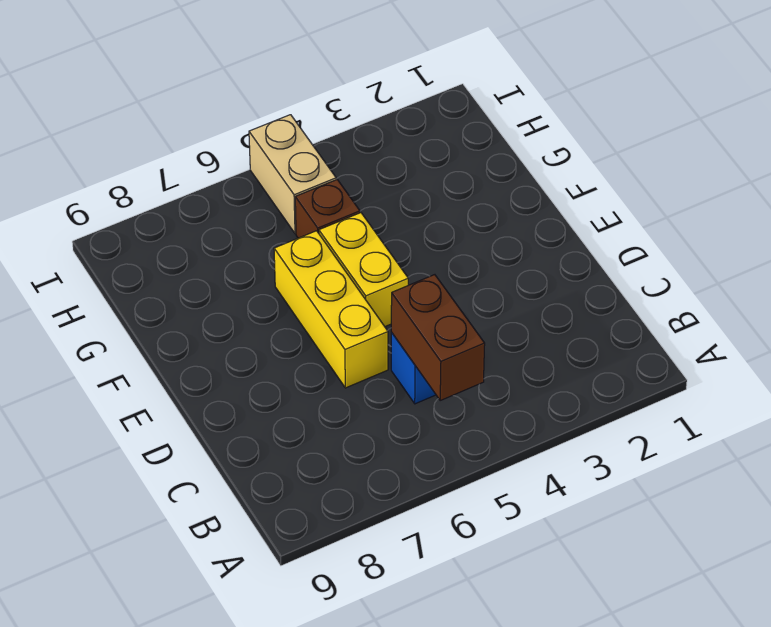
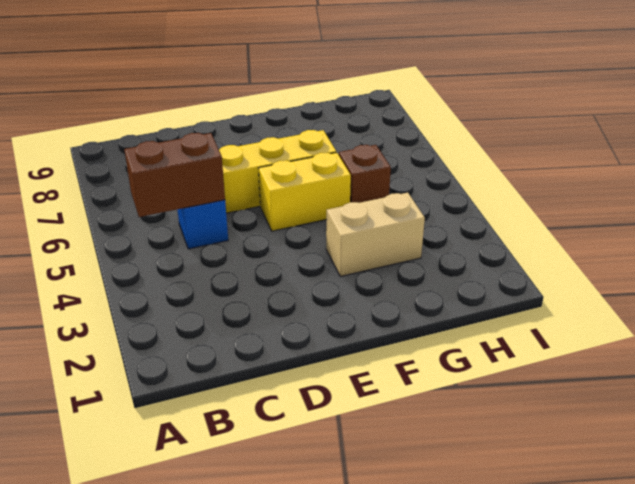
tan brick H5:I5 level 1 -> tan brick F3:G3 level 1

